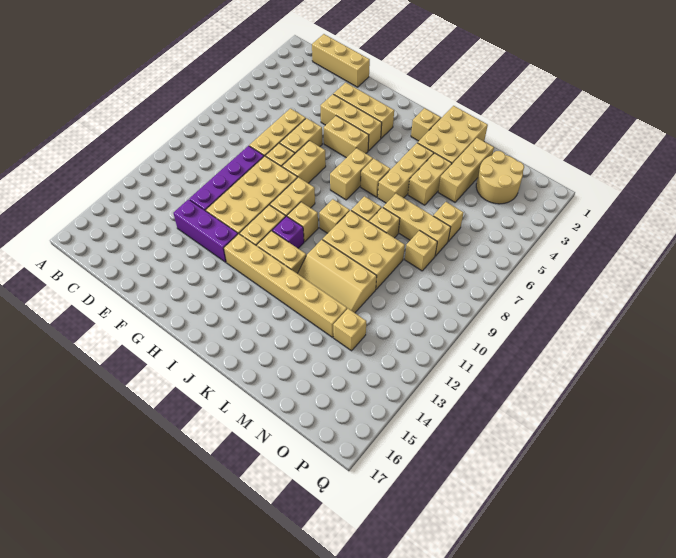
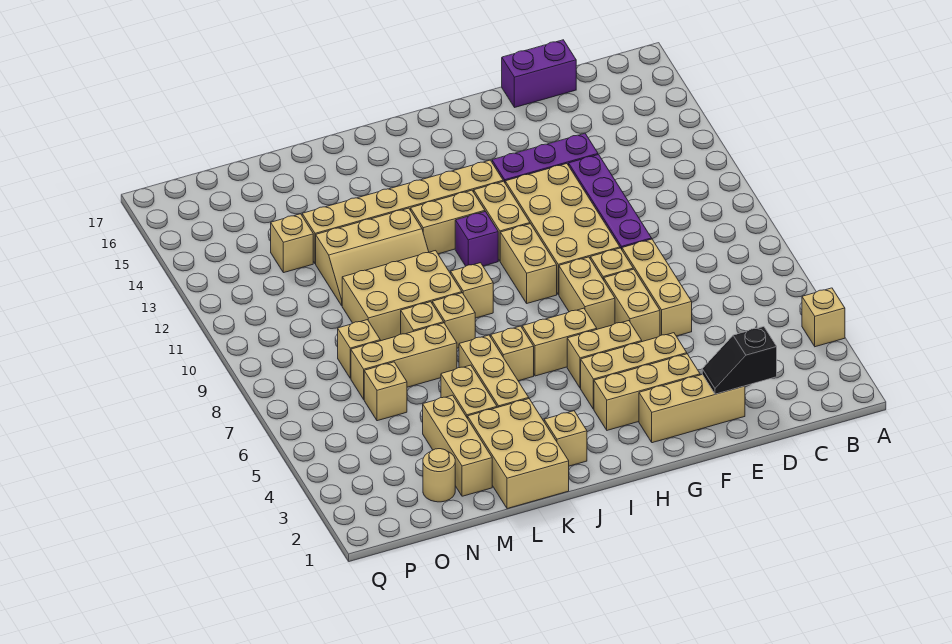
tan brick C1:E1 level 1 -> tan brick E2:G2 level 1
none -> black slope D2:E2 level 2 top D
none -> purple brick D17:E17 level 1
tan brick I6:I7 level 1 -> tan brick H6:I6 level 1
tan brick I10 level 1 -> tan brick A4 level 1
tan slope K11:M12 level 1 top 11 -> tan slope K11:M12 level 1 top 12
tan round brick N2:O3 level 1 -> tan round brick N2 level 1

